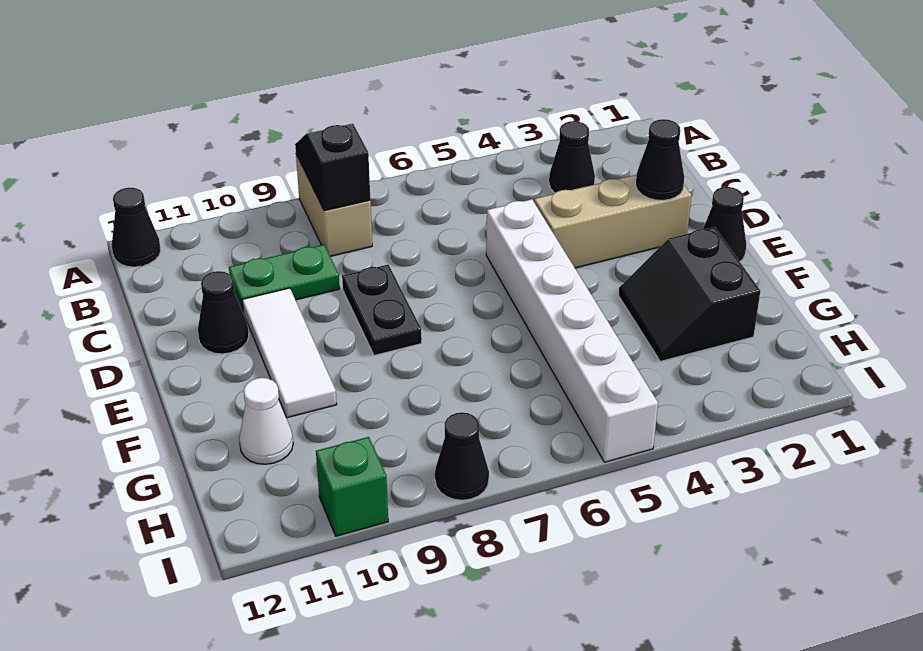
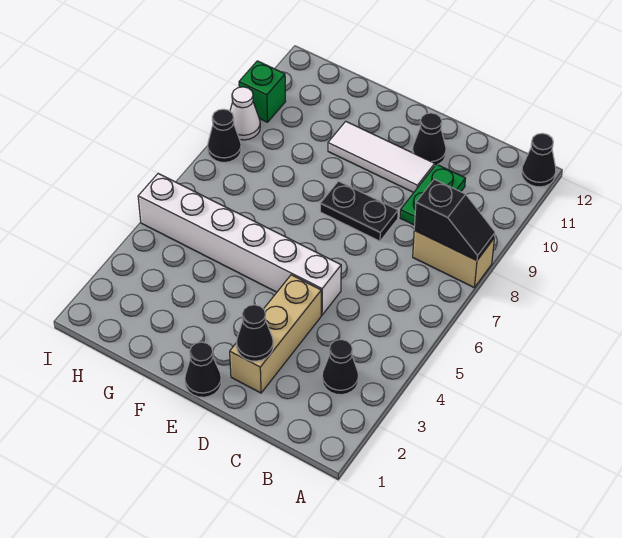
black slope F2:G3 level 1 top 2 -> none
white cone G11 level 1 -> white cone I9 level 1

